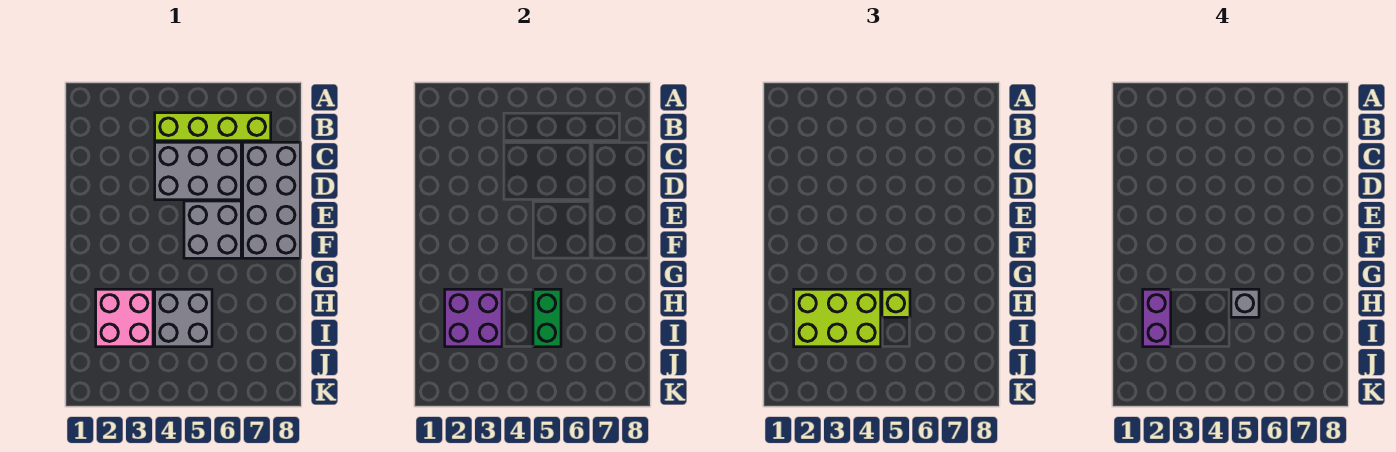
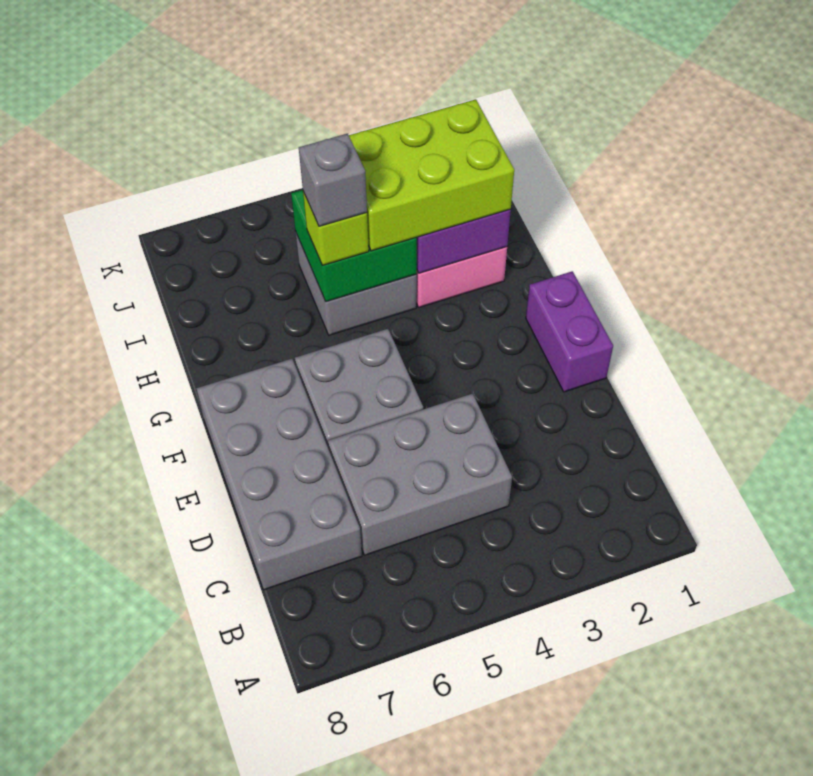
lime brick B4:B7 level 1 -> none
purple brick H2:I2 level 4 -> purple brick E1:F1 level 1
green brick H5:I5 level 2 -> green brick H4:I5 level 2

